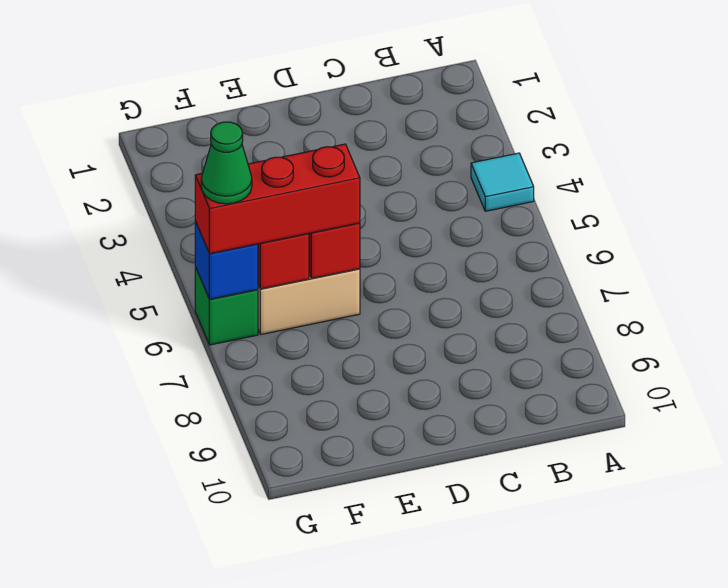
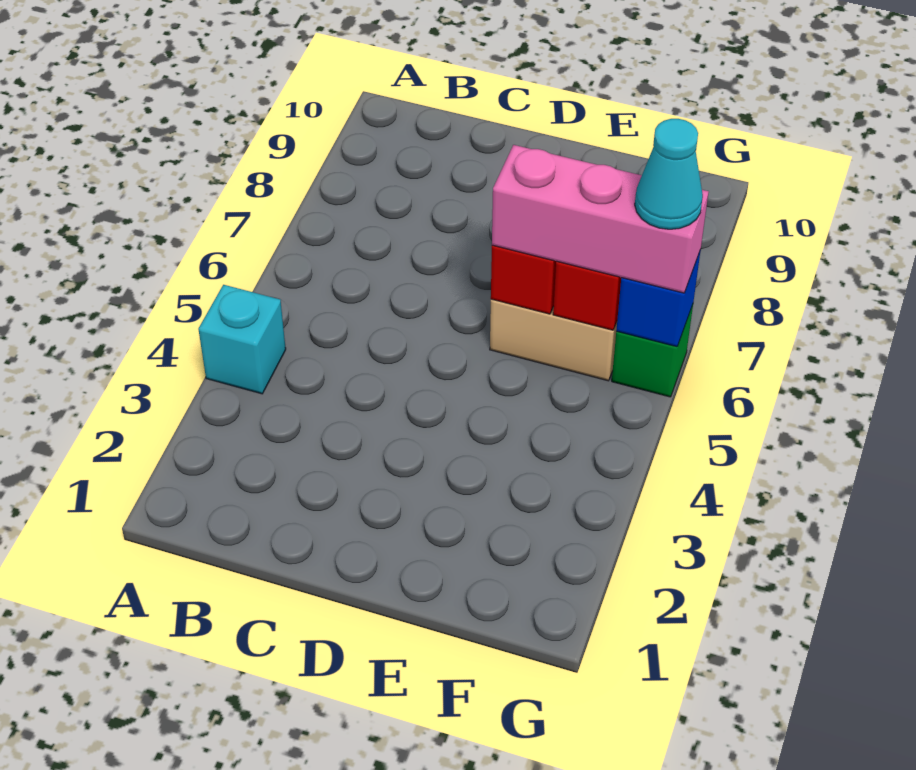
cyan tile A4 level 1 -> cyan brick A4 level 1
red brick E6:G6 level 3 -> pink brick E6:G6 level 3
green cone G6 level 4 -> cyan cone G6 level 4

